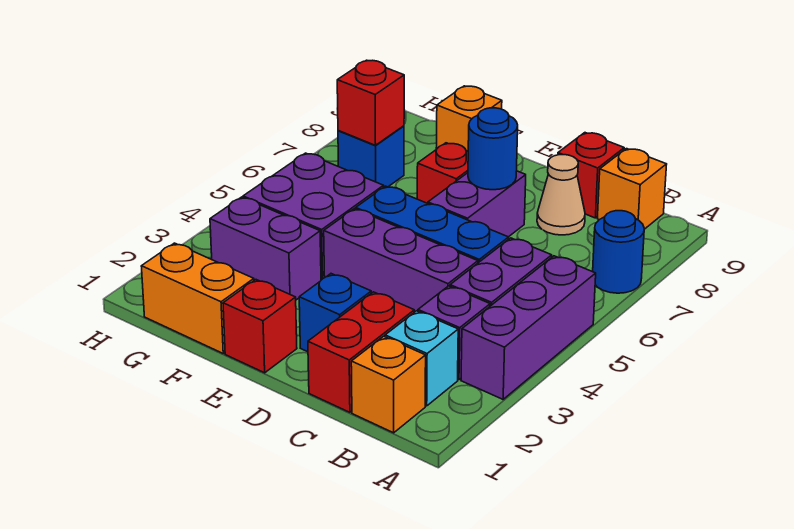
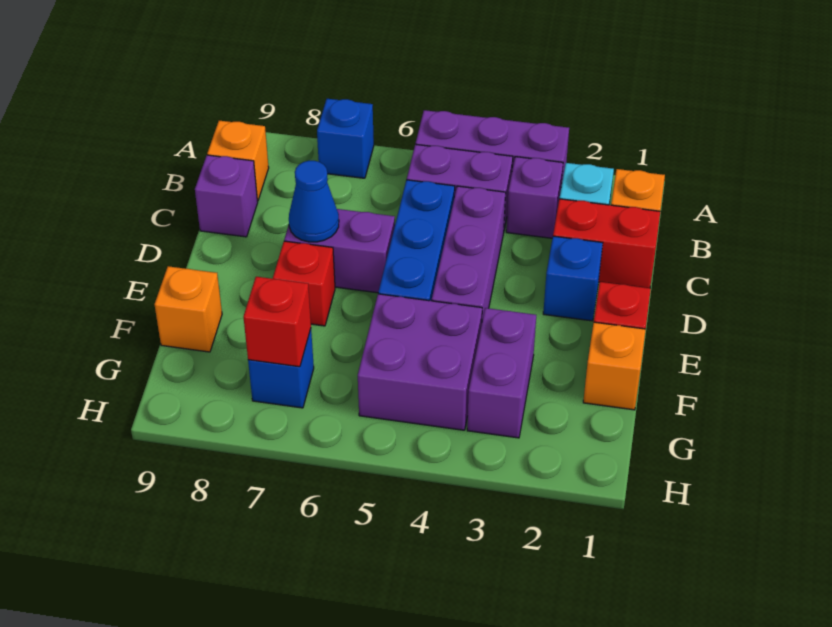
blue round brick A7 level 1 -> blue brick A7 level 1
tan cone C8 level 1 -> none
red brick C9 level 1 -> purple brick C9 level 1
blue round brick D7 level 2 -> blue cone D7 level 2
orange brick F1:G1 level 1 -> orange brick F1 level 1

